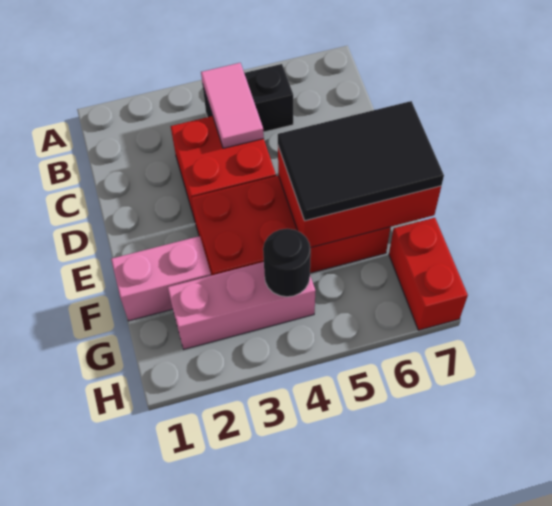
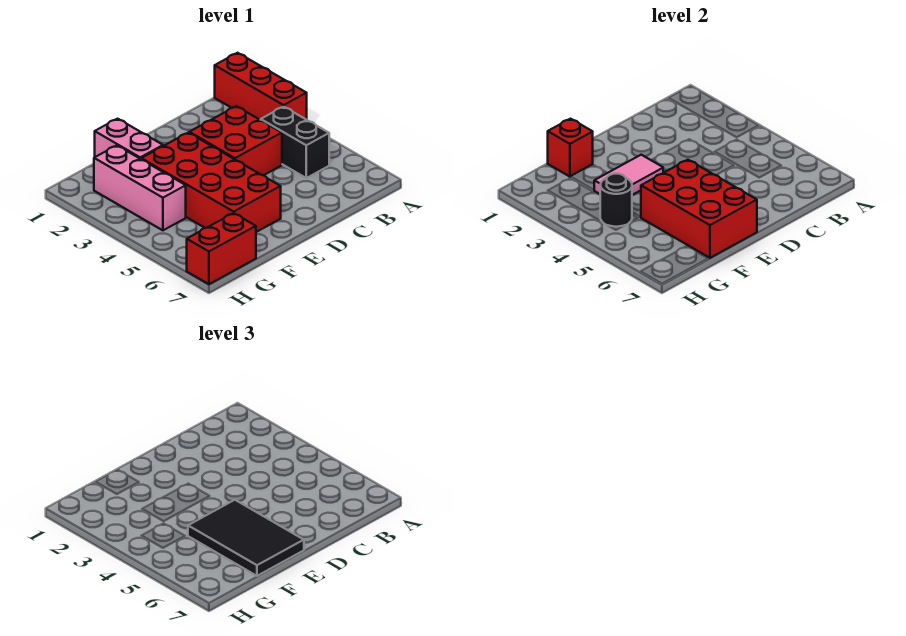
none -> red brick A1:A3 level 1
pink tile B4:C4 level 2 -> pink tile E3:F3 level 2
none -> red brick F1 level 2

